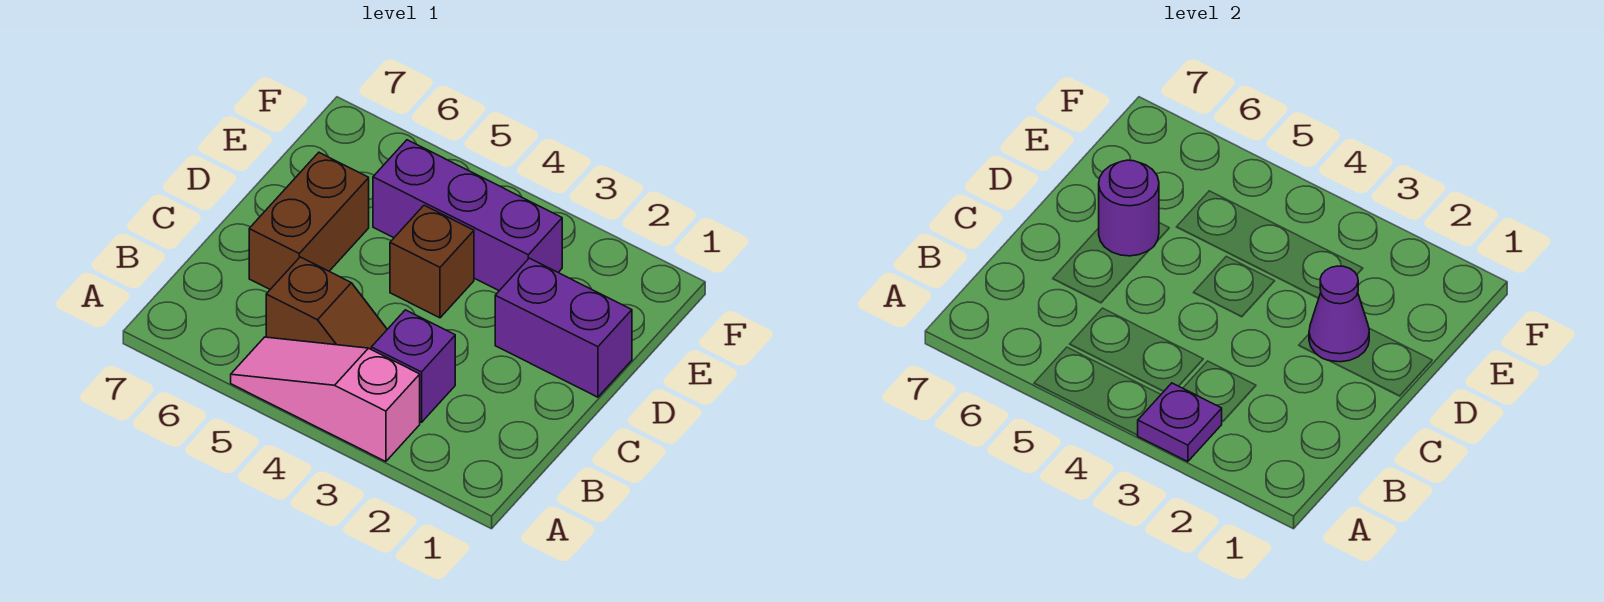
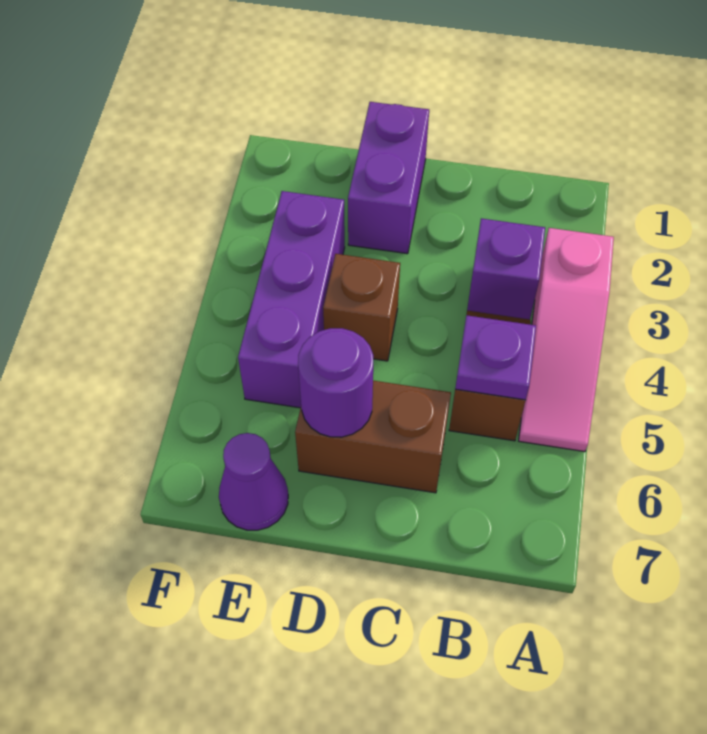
purple plate A3 level 2 -> purple plate B5 level 2
purple cone D2 level 2 -> purple cone E7 level 1

